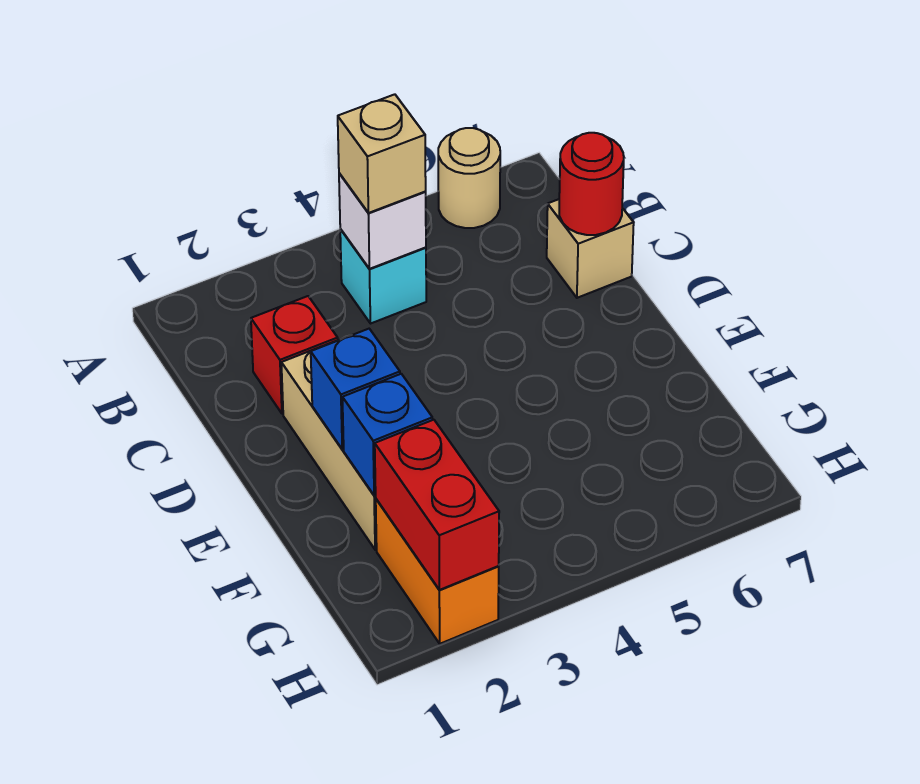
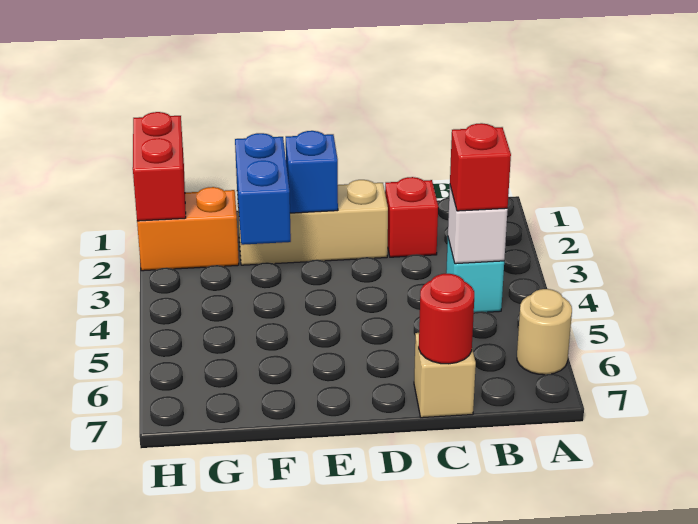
tan brick B4 level 3 -> red brick B4 level 3
blue brick F2 level 2 -> blue brick F2:F3 level 2
red brick G2:H2 level 2 -> red brick H1:H2 level 2

